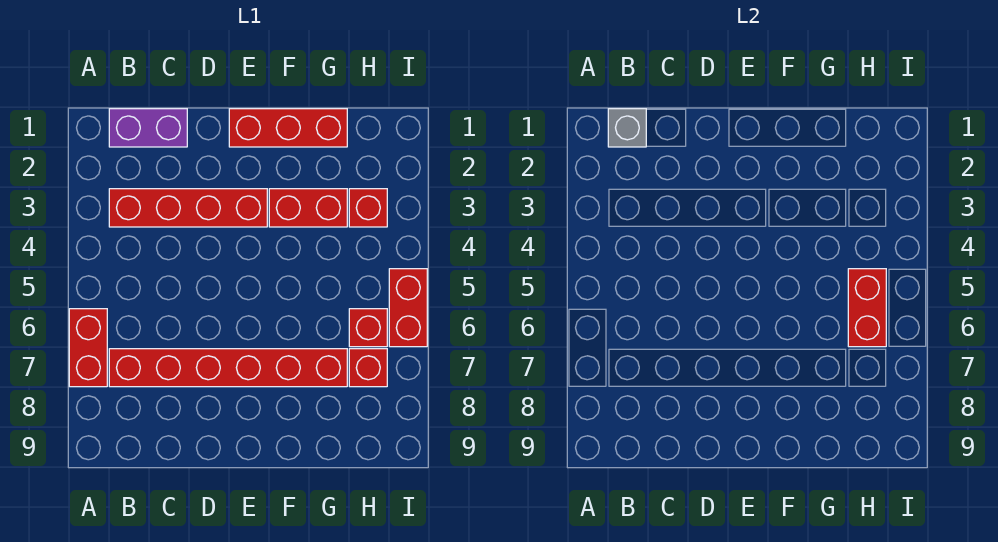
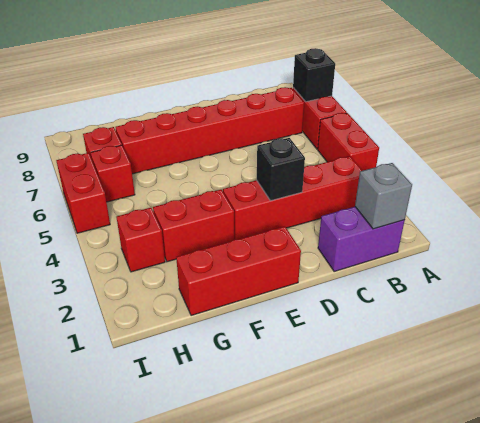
none -> black brick A7 level 2
none -> black brick D3 level 2
red brick H5:H6 level 2 -> red brick A4:A5 level 1

